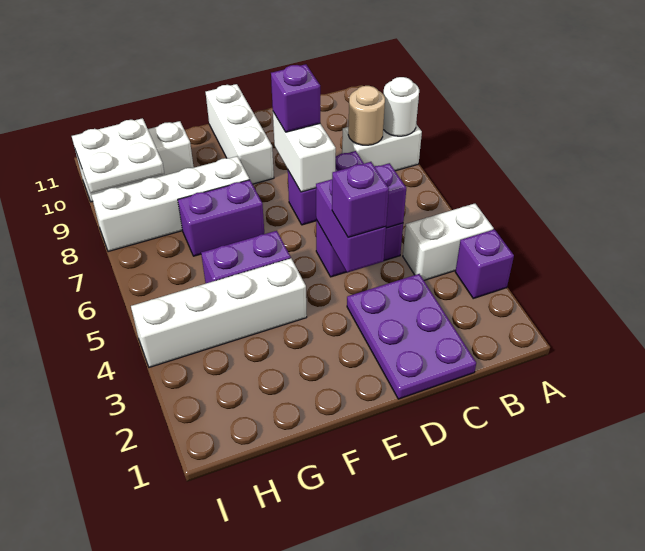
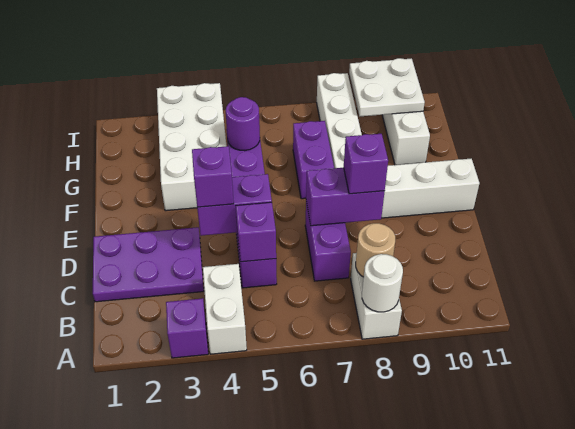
white brick D7:D8 level 2 -> purple brick D7:D8 level 2
white brick F4:I4 level 1 -> white brick F3:I4 level 1
none -> purple round brick G5 level 2

